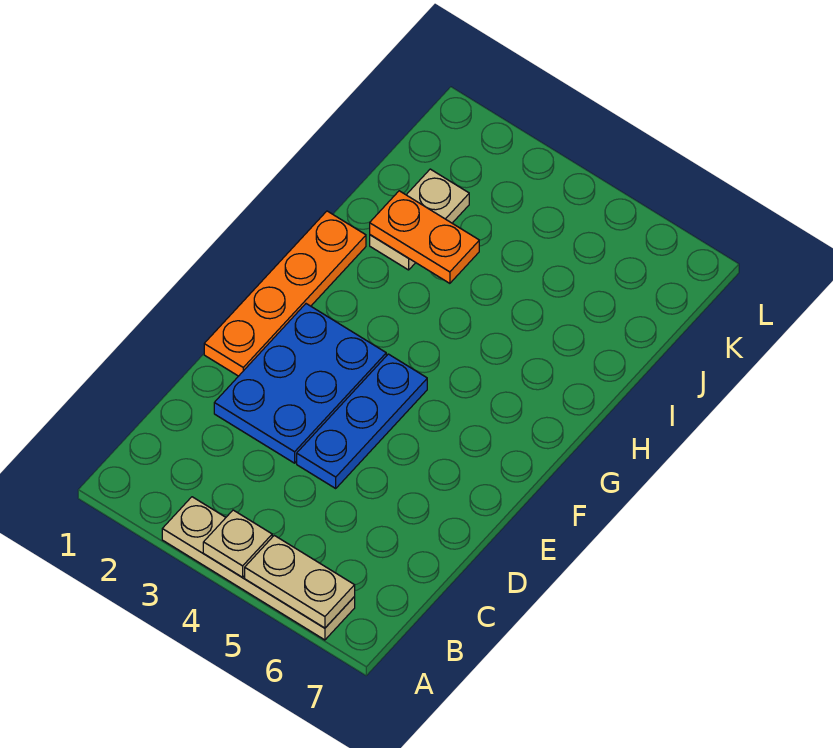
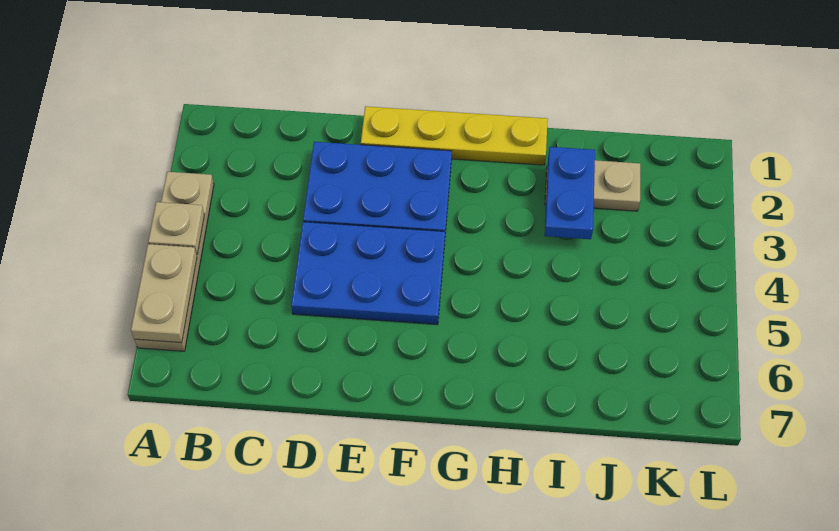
blue plate D4:F4 level 1 -> blue plate D4:F5 level 1
orange plate E1:H1 level 1 -> yellow plate E1:H1 level 1
orange plate I2:I3 level 2 -> blue plate I2:I3 level 2

